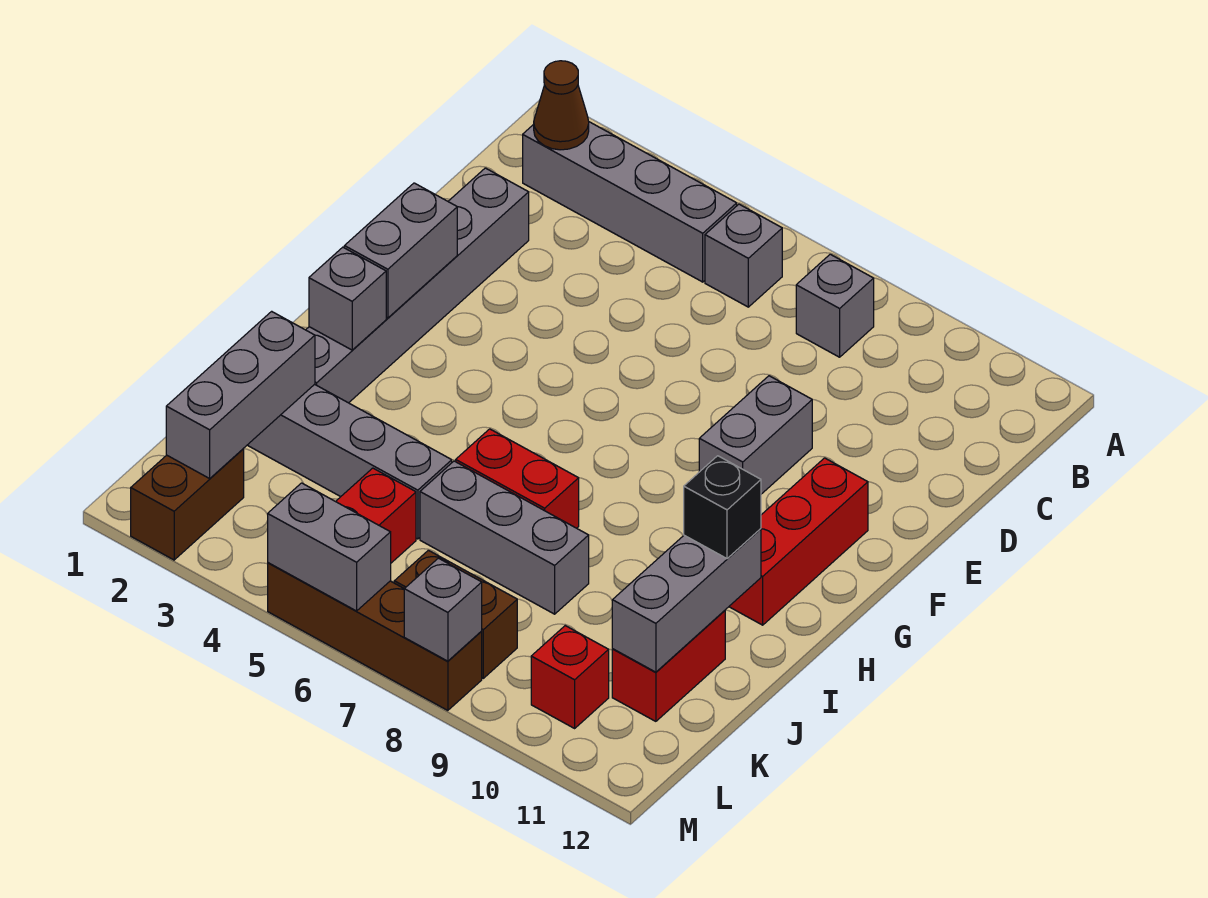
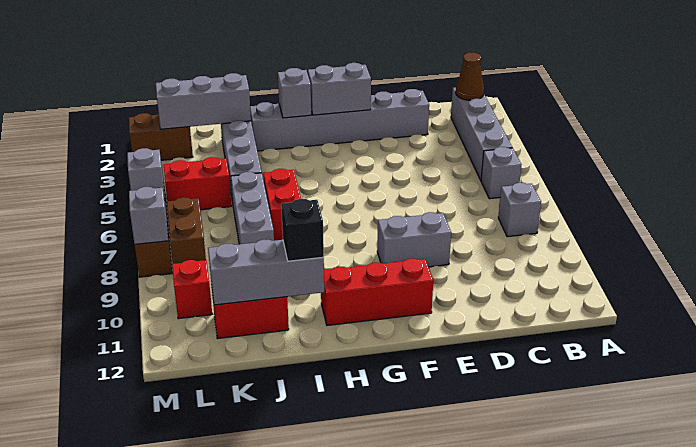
grey brick M5:M6 level 2 -> grey brick M6 level 2

